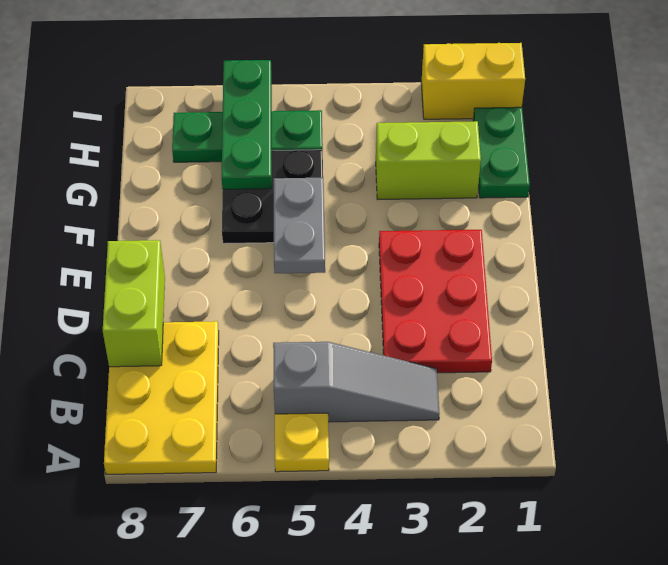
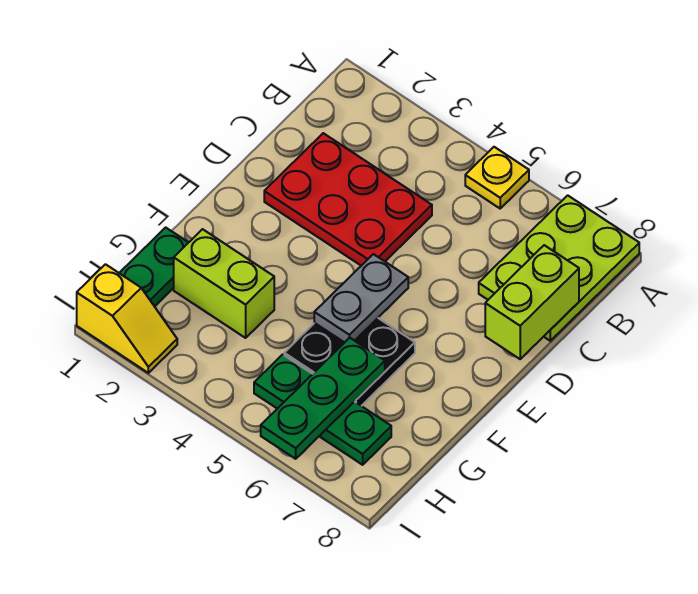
yellow plate A7:C8 level 1 -> lime plate A7:C8 level 1
grey slope B3:B5 level 1 top 5 -> none
red plate C2:E3 level 1 -> red plate C2:D4 level 1
yellow brick I1:I2 level 1 -> yellow slope I1:I2 level 1 top 1

